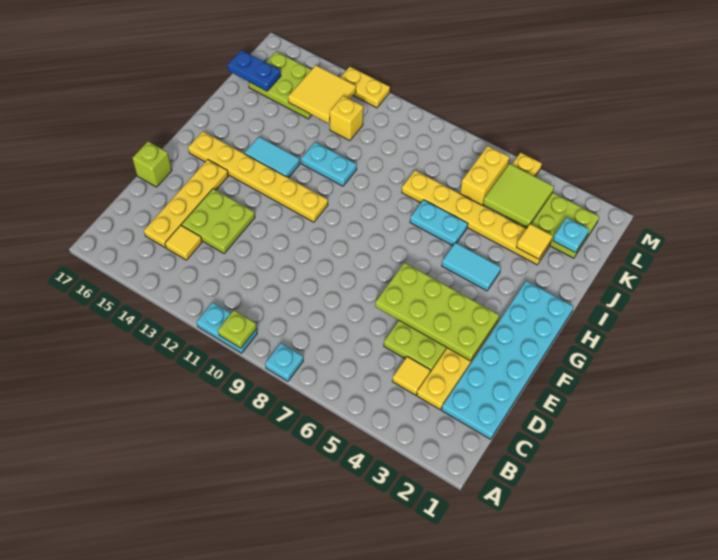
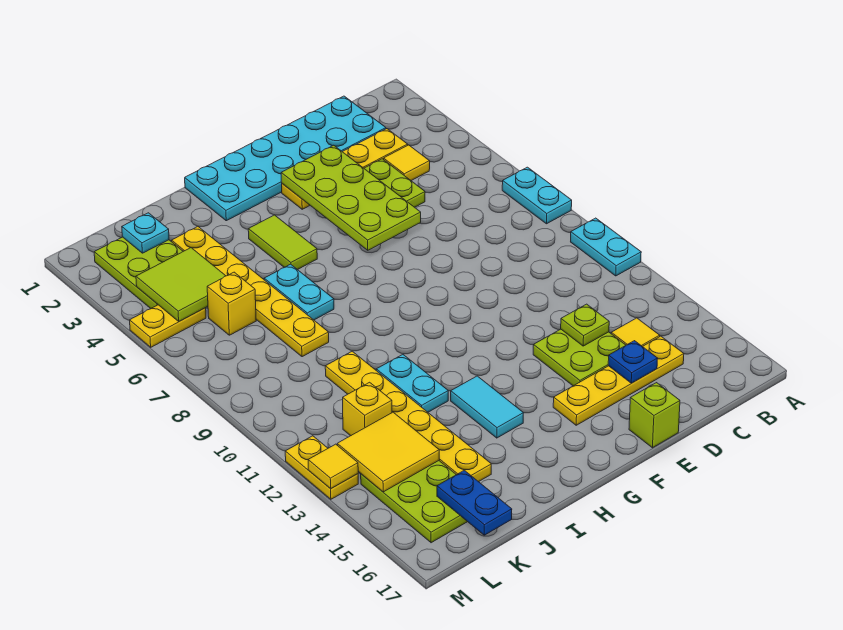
cyan plate A8 level 1 -> cyan plate A7:A8 level 1
lime plate A10 level 2 -> lime plate D13 level 2
none -> blue plate D15 level 2
yellow plate G11:G16 level 1 -> yellow plate J10:J15 level 1
cyan tile H4:H5 level 1 -> lime tile H4:H5 level 1
yellow tile J3 level 2 -> yellow tile M13 level 2
yellow brick K6:L6 level 1 -> yellow brick K6 level 1

